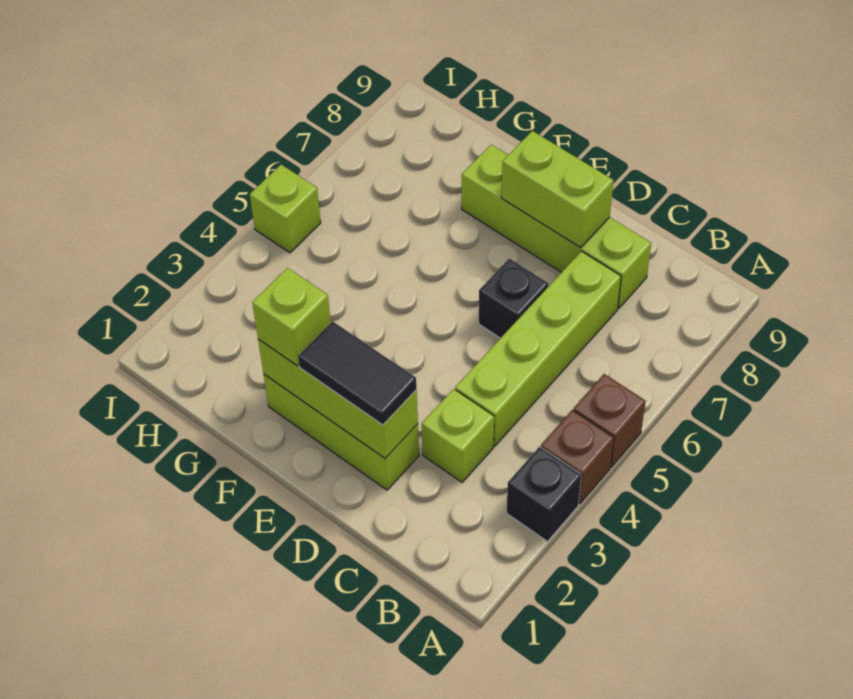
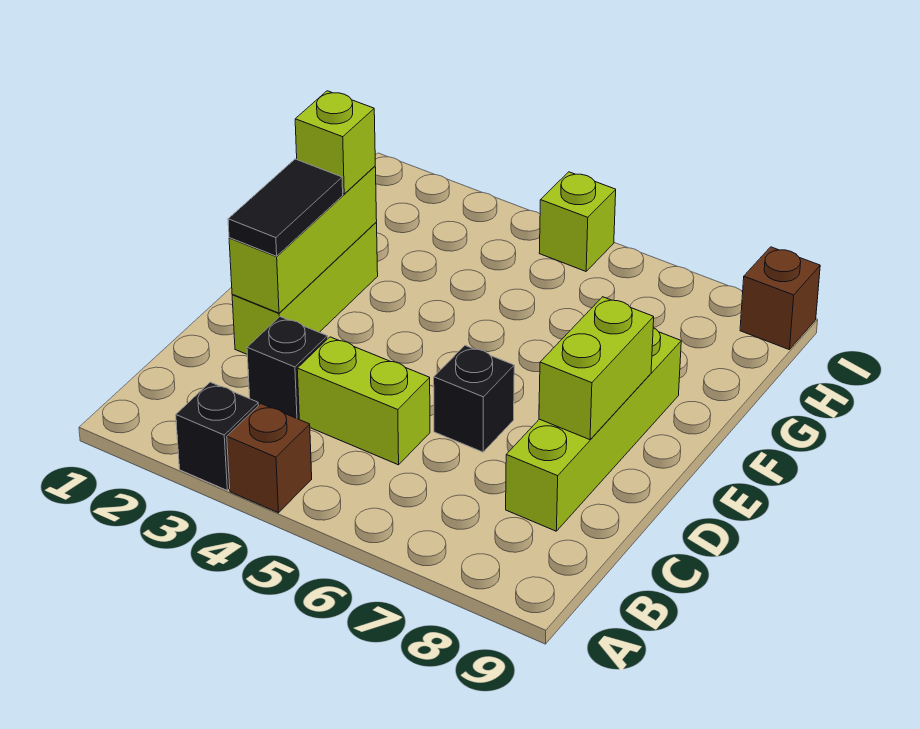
brown brick A5 level 1 -> brown brick I9 level 1
lime brick C3 level 1 -> black brick C3 level 1
lime brick C4:C7 level 1 -> lime brick C4:C5 level 1

